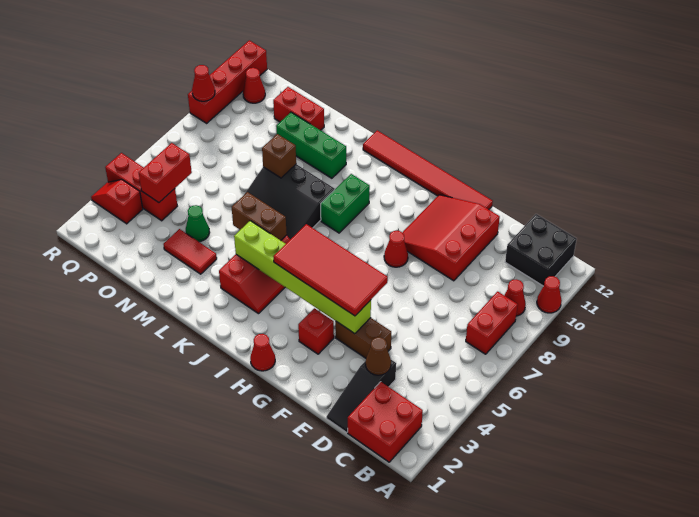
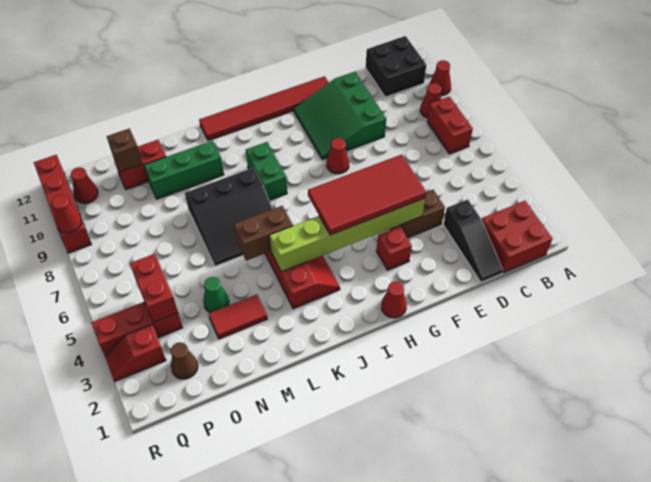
brown cone D3 level 2 -> brown cone P2 level 1
red slope E9:G11 level 1 top E -> green slope E9:G11 level 1 top E
brown brick M8 level 2 -> brown brick O11 level 2

